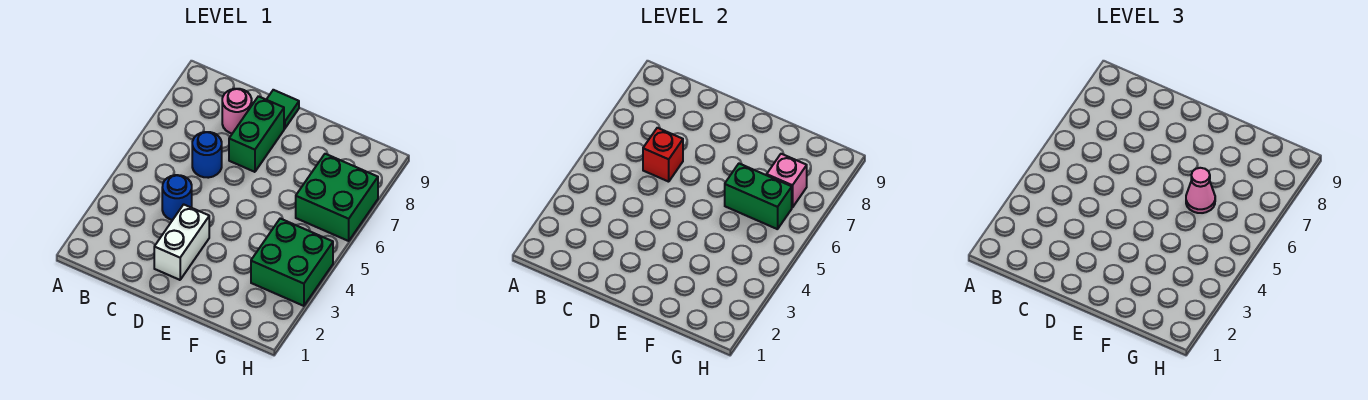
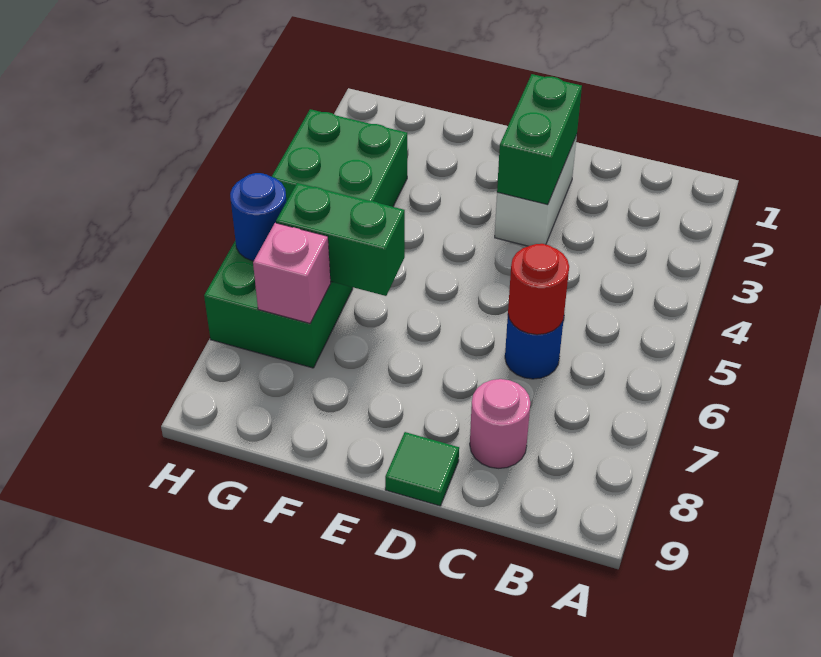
blue round brick C4 level 1 -> blue round brick H6 level 2
red brick C6 level 2 -> red round brick C6 level 2
green brick D7:D8 level 1 -> green brick D2:D3 level 2
pink cone F6 level 3 -> none

